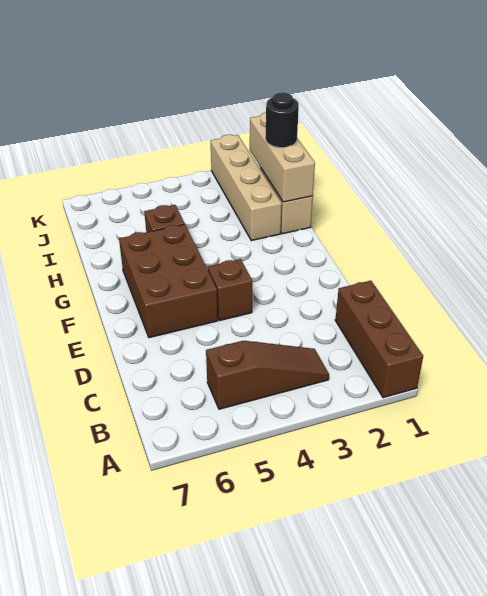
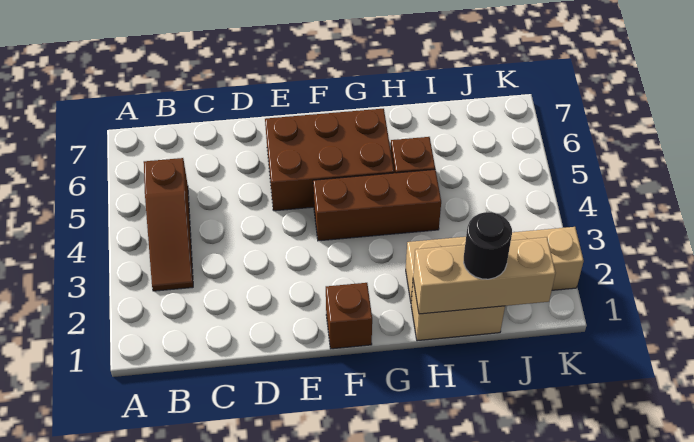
brown brick A1:C1 level 1 -> brown brick F4:H4 level 1
brown brick E4 level 1 -> brown brick F1 level 1

